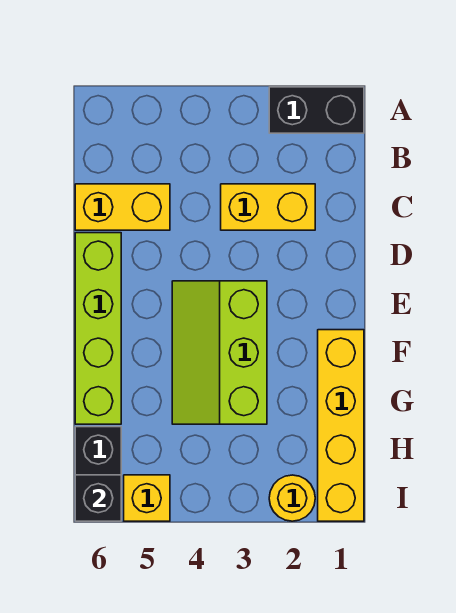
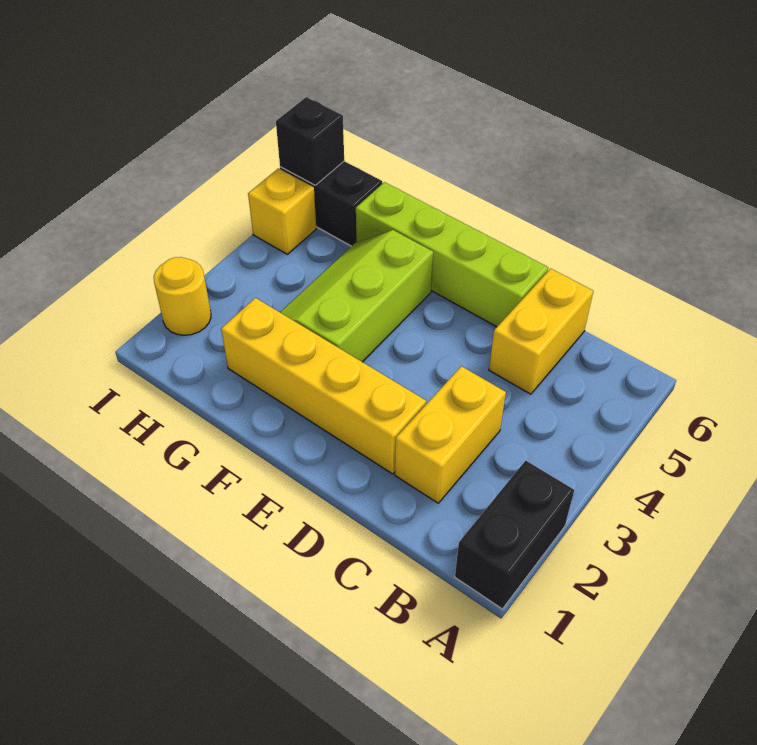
lime slope E3:G4 level 1 top 3 -> lime slope F3:G5 level 1 top F
yellow brick F1:I1 level 1 -> yellow brick D2:G2 level 1

